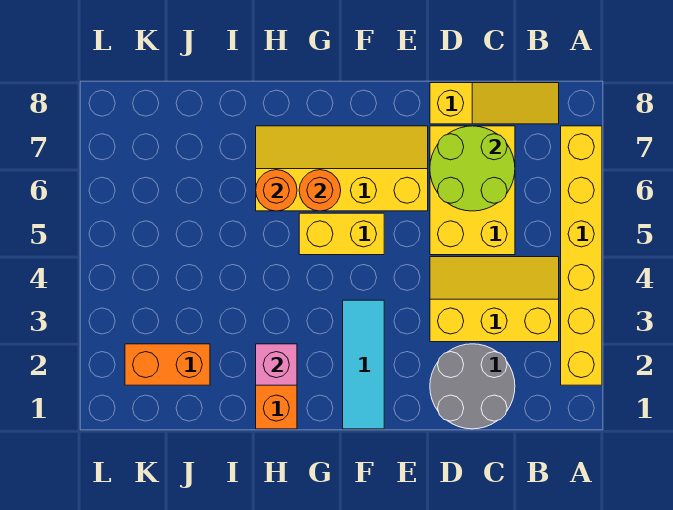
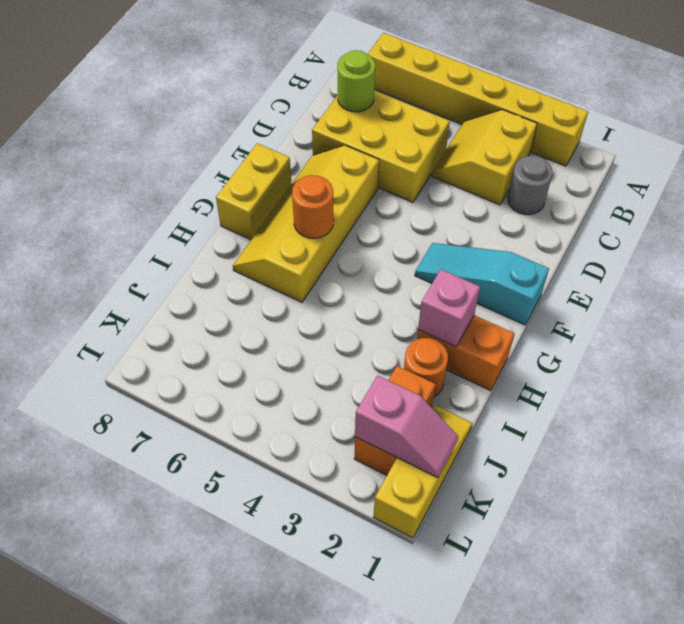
yellow slope B3:D4 level 1 top 3 -> yellow slope B3:C4 level 1 top 3
yellow slope B8:D8 level 1 top D -> yellow slope J1:L1 level 1 top L
grey round brick C1:D2 level 1 -> grey round brick C2 level 1
lime round brick C6:D7 level 2 -> lime round brick C7 level 2
cyan tile F1:F3 level 1 -> cyan slope F1:F3 level 1 top 1
yellow brick F5:G5 level 1 -> yellow brick F8:G8 level 1
orange round brick H6 level 2 -> orange round brick I2 level 1
none -> pink slope K1:K2 level 2 top 2

